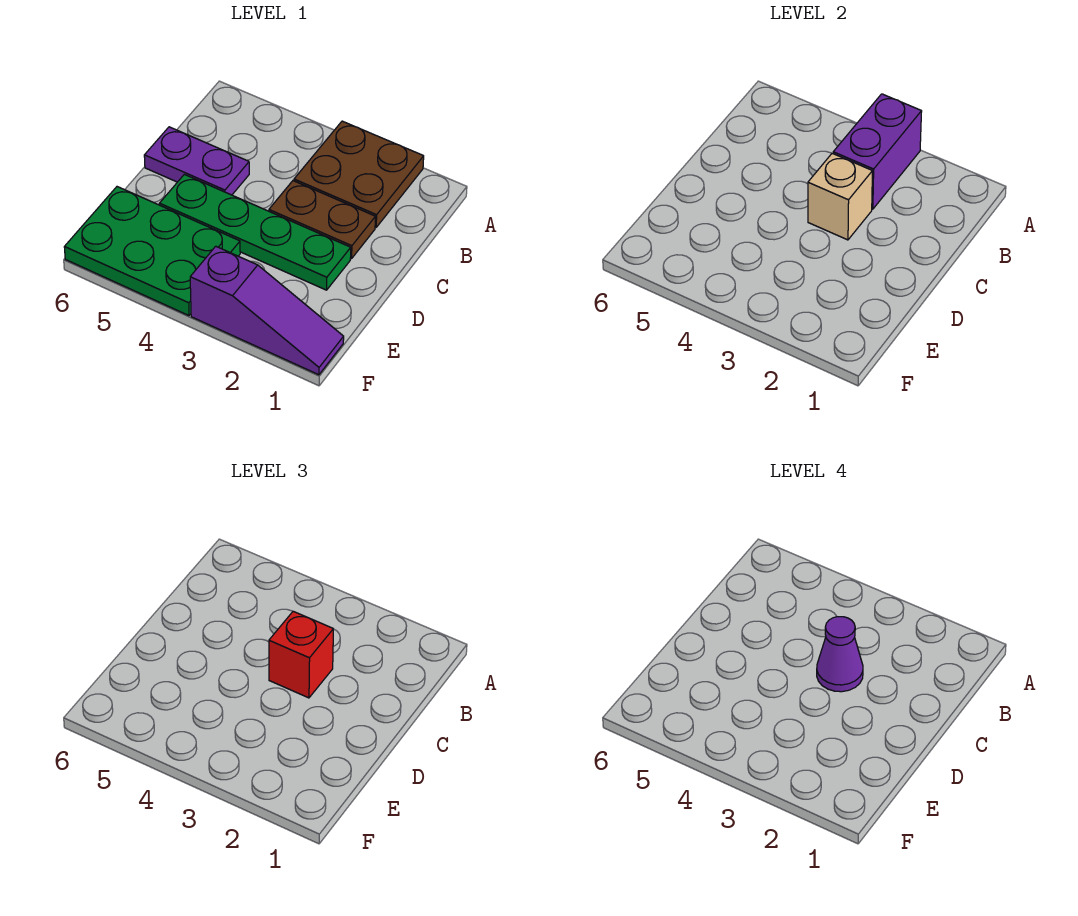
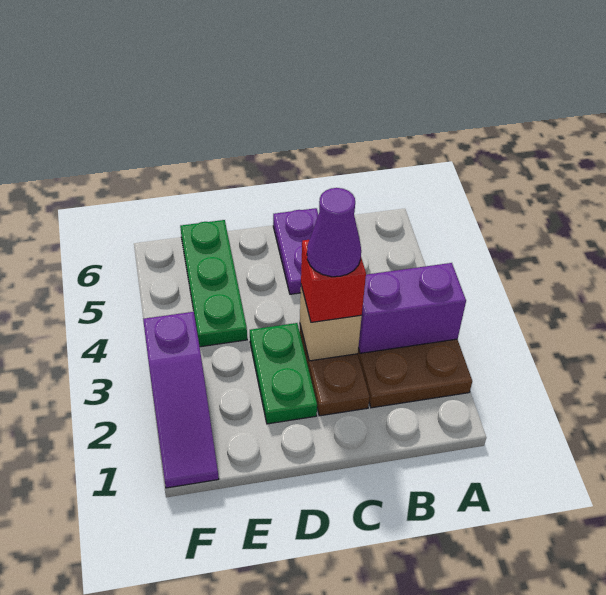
green plate D2:D5 level 1 -> green plate D2:D3 level 1
green plate E4:F6 level 1 -> green plate E4:E6 level 1

